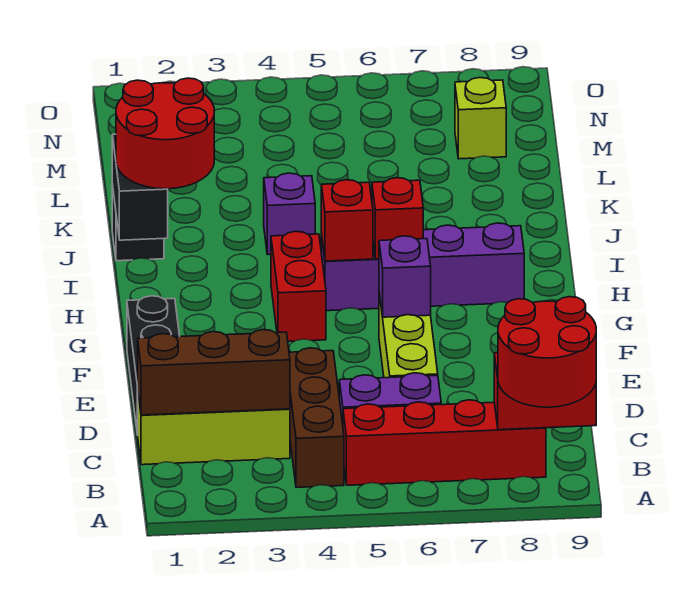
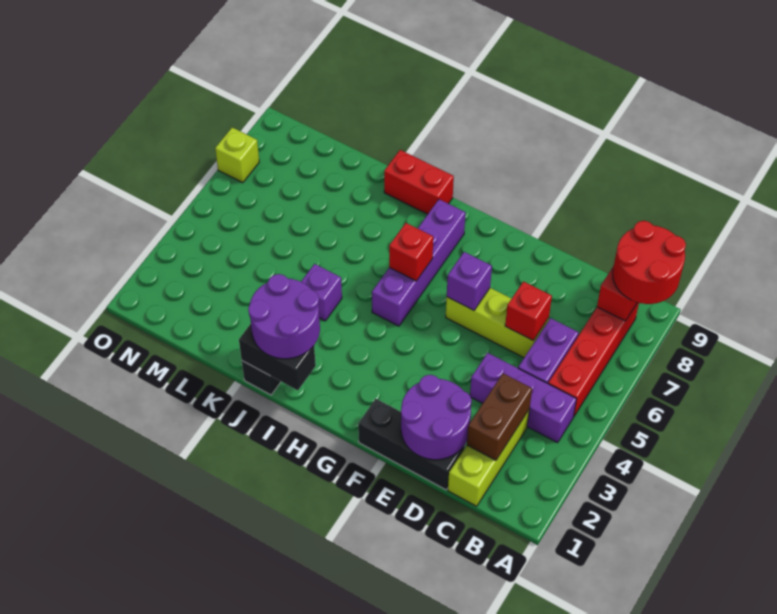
brown brick B4:D4 level 1 -> purple brick B4:D4 level 1
brown brick C1:C3 level 2 -> brown brick C2:C3 level 2
none -> purple round brick D1:E2 level 2
red brick G4:H4 level 1 -> red brick I9:J9 level 1
red brick H5 level 2 -> red brick D6 level 2
red round brick I1:J2 level 3 -> purple round brick I1:J2 level 3
lime brick M8 level 1 -> lime brick O7 level 1

